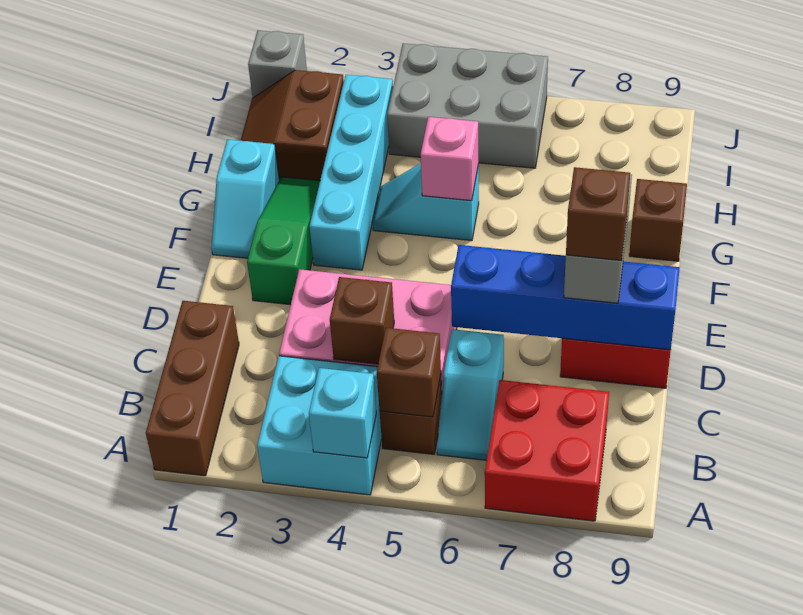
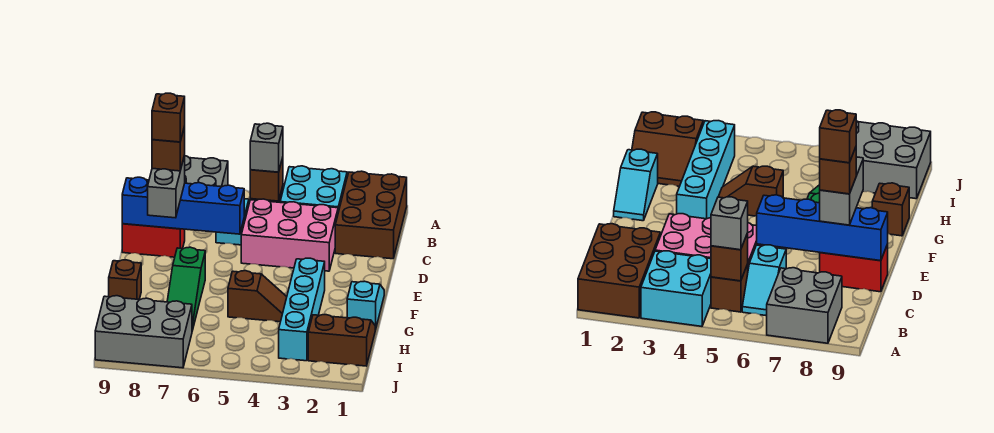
brown brick A1:C1 level 1 -> brown brick A1:C2 level 1
cyan brick A4 level 2 -> none
red brick A7:B8 level 1 -> grey brick A7:B8 level 1
brown brick C4 level 2 -> brown brick D8 level 5
green slope E2:G2 level 1 top E -> green slope F7:H7 level 1 top F
cyan slope G4:G5 level 1 top 5 -> brown slope G4:G5 level 1 top 5
pink brick G5 level 2 -> none
brown slope H1:I2 level 1 top 2 -> brown slope H1:I2 level 1 top I
grey brick I4:J6 level 1 -> grey brick I7:J9 level 1
grey brick J1 level 1 -> grey brick B5 level 3

